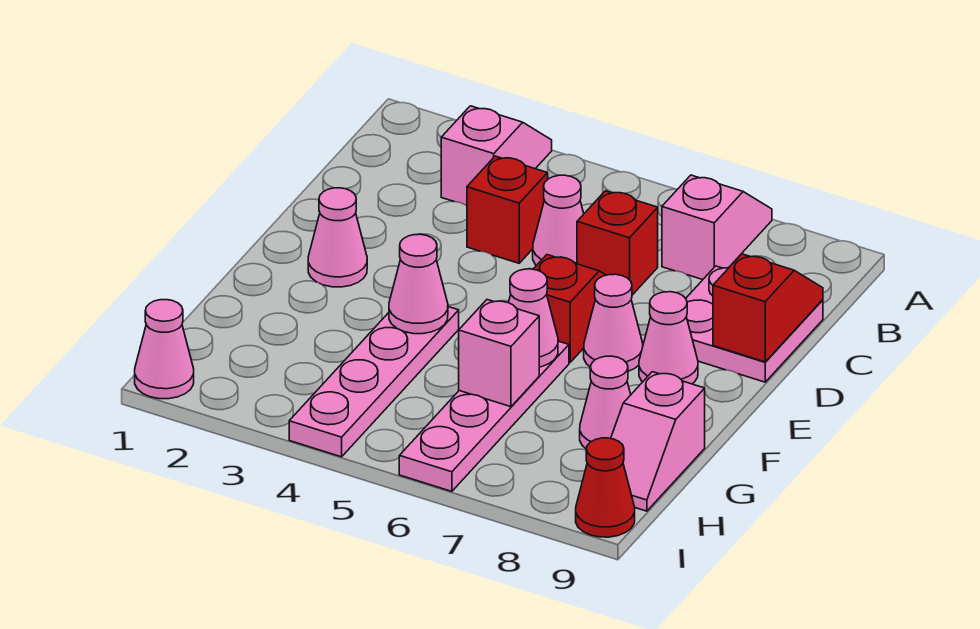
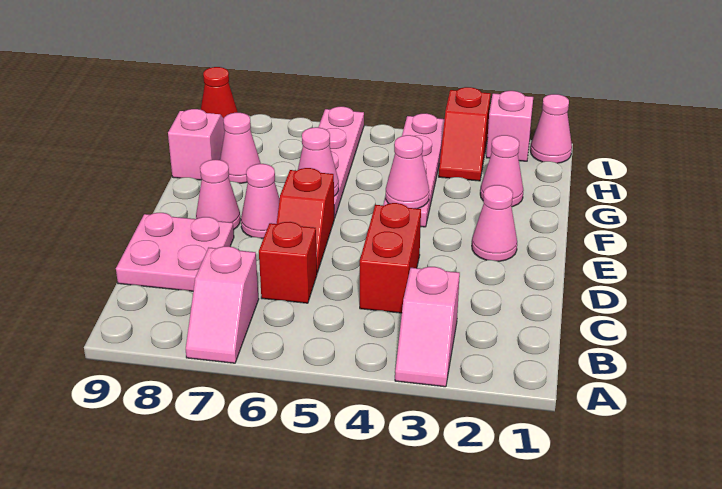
red brick C4 level 1 -> red brick C4:D4 level 1
pink cone C5 level 1 -> pink cone G2 level 1
red slope C9:D9 level 2 top D -> red slope H3:I3 level 1 top I
pink brick G6 level 2 -> pink brick I2 level 1

